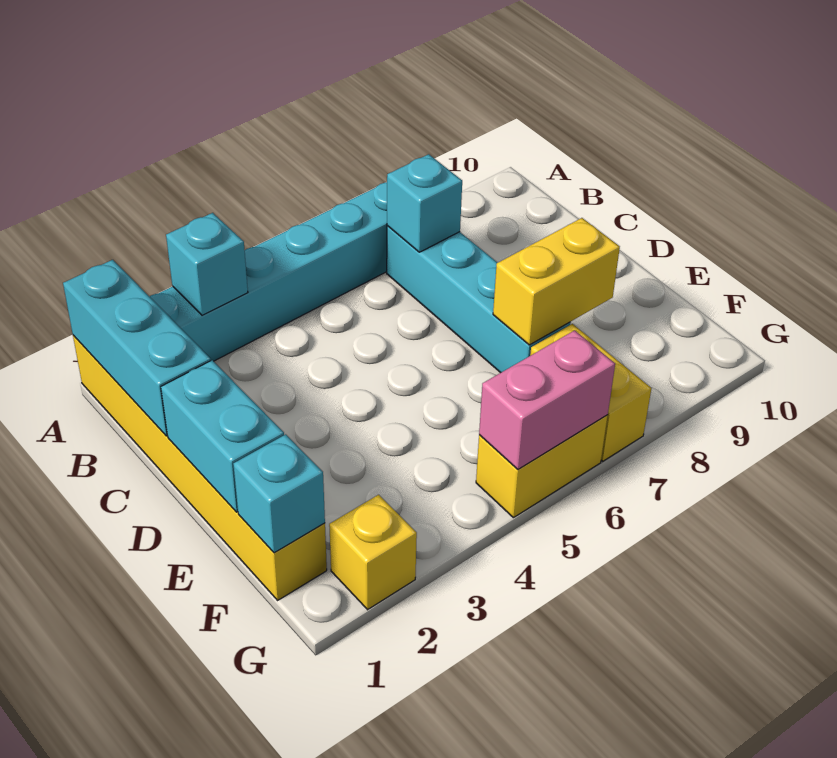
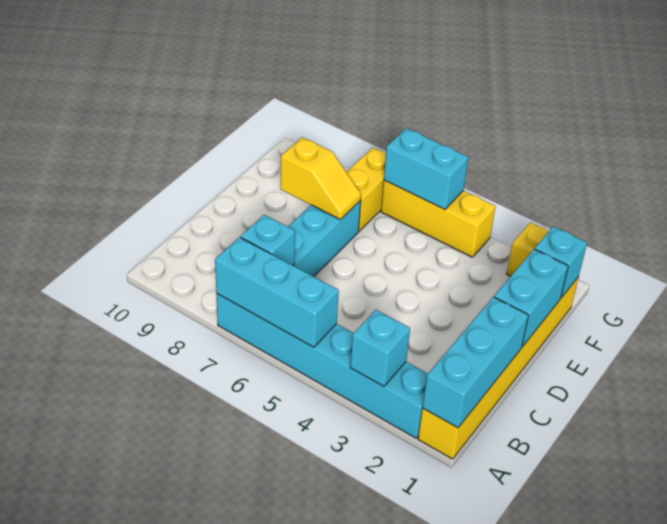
none -> cyan brick A5:A7 level 2
yellow brick E7:E8 level 2 -> yellow slope E7:E8 level 2 top 8
yellow brick G5:G6 level 1 -> yellow brick G4:G6 level 1
pink brick G5:G6 level 2 -> cyan brick G5:G6 level 2

